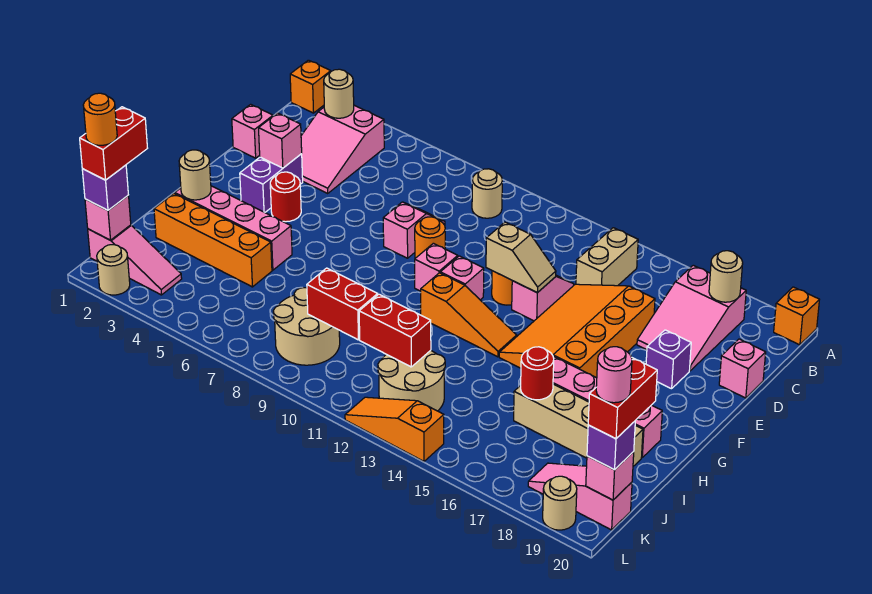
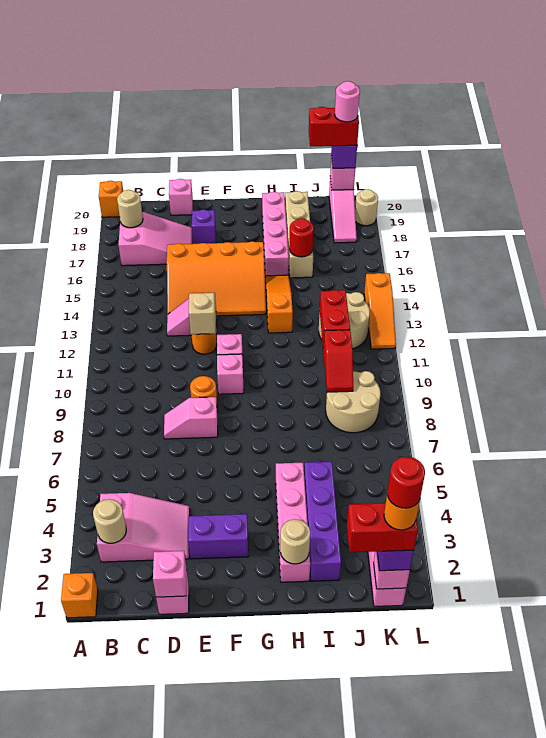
tan round brick B9 level 1 -> none
tan brick B14:C14 level 1 -> none
pink brick E3 level 2 -> pink brick D1 level 2
red round brick F4 level 1 -> red round brick K1 level 6
orange slope G11:G13 level 1 top 11 -> orange slope H13:H15 level 1 top 13
orange brick I2:I5 level 1 -> purple brick I2:I5 level 1
red brick J9:J10 level 2 -> red slope J9:J10 level 2 top 10
tan round brick L2 level 1 -> none

